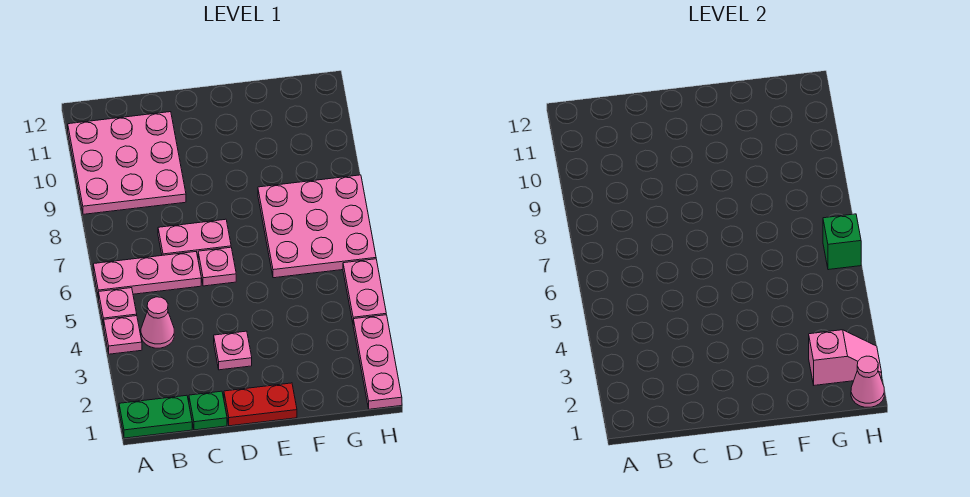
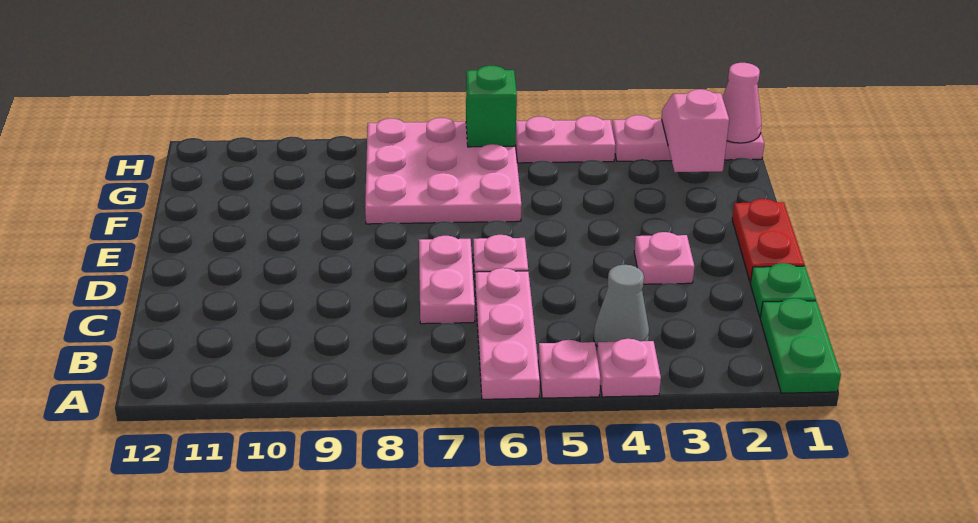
pink plate A9:C11 level 1 -> none
pink cone B4 level 1 -> grey cone B4 level 1

